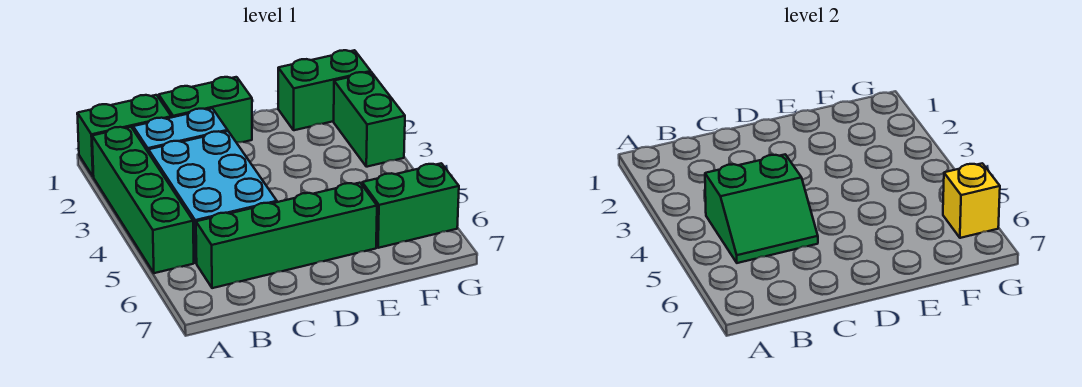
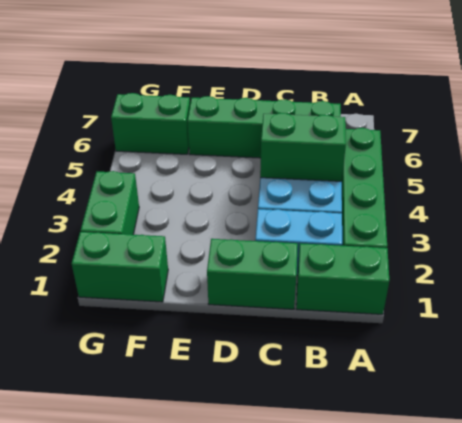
yellow brick G6 level 2 -> none

